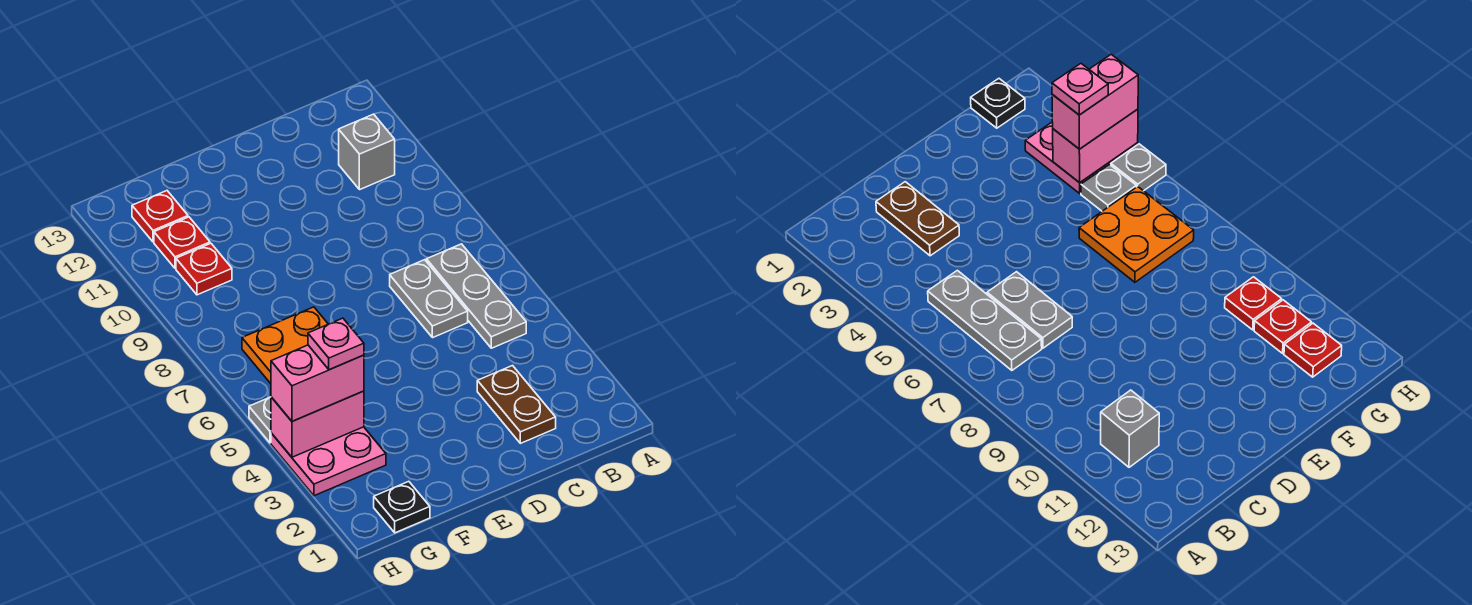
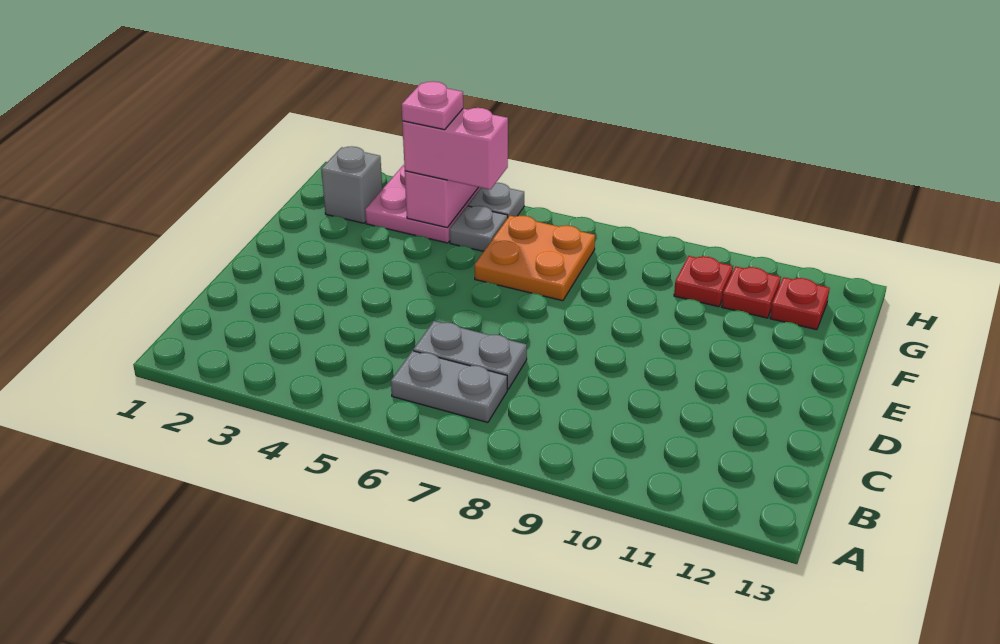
grey plate B5:B7 level 1 -> grey plate B6:B7 level 1
grey brick B11 level 1 -> grey brick G2 level 1
brown plate C2:C3 level 1 -> none
black plate G1 level 1 -> none
pink brick G4:H4 level 3 -> pink brick G4:G5 level 3

